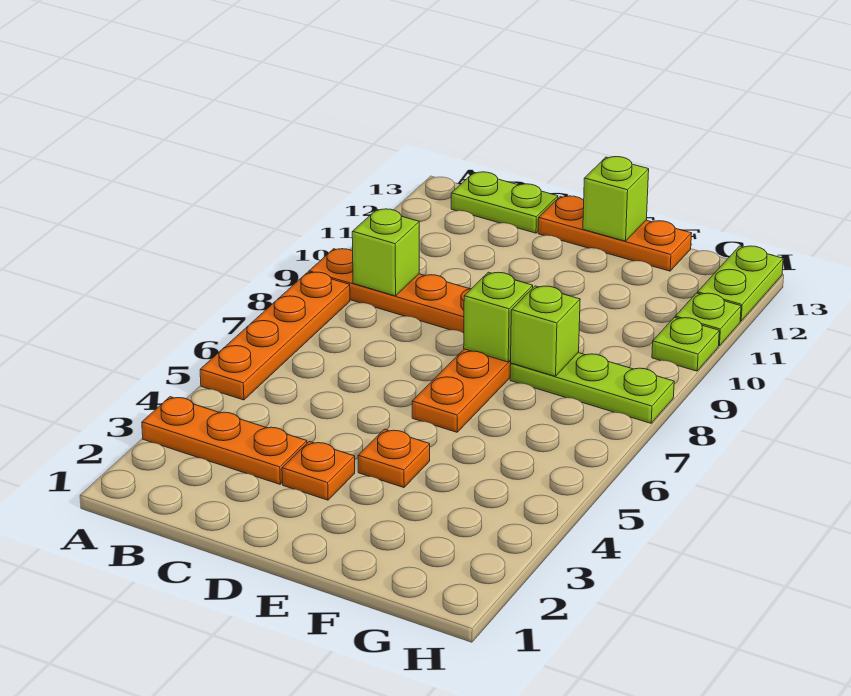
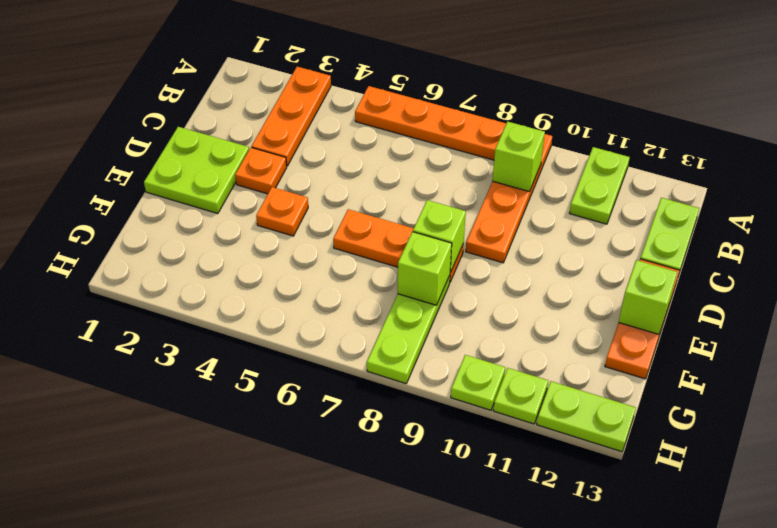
none -> lime plate A11:B11 level 1
none -> lime plate D1:E2 level 1

